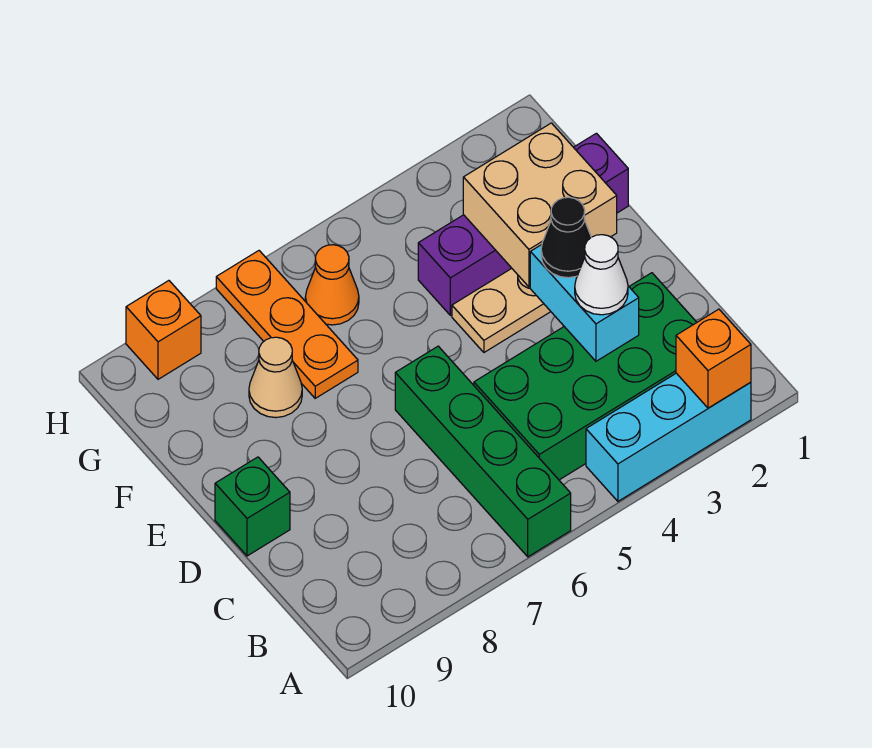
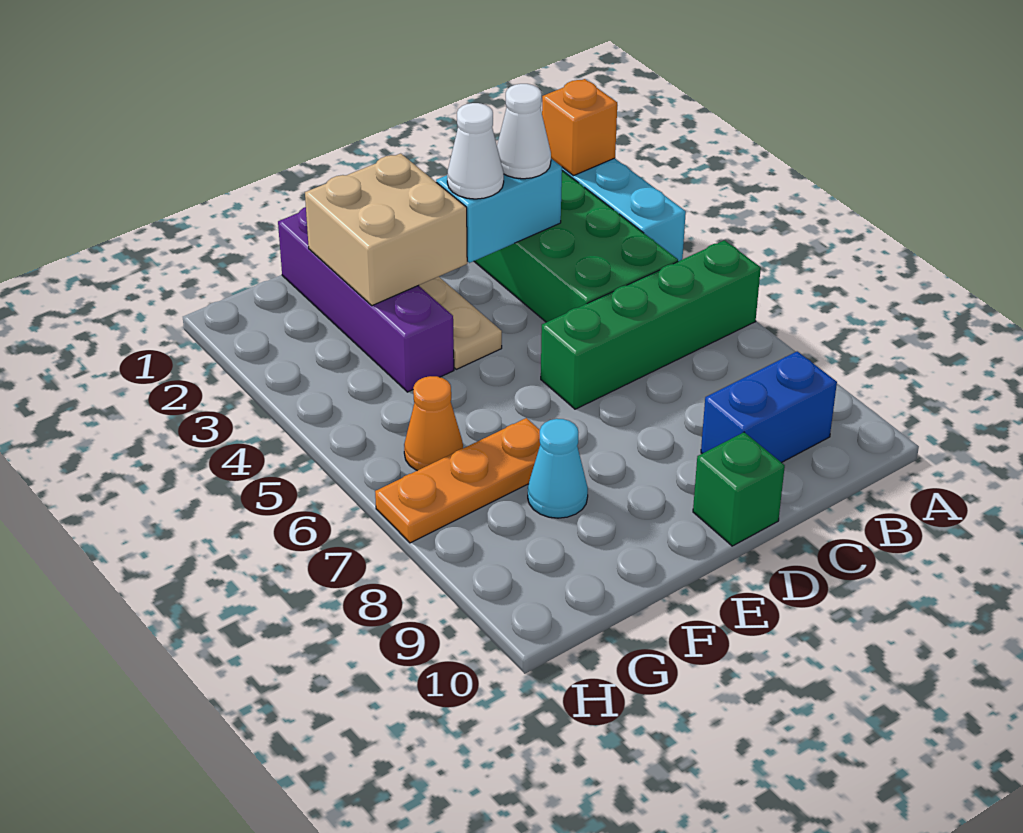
none -> blue brick B9:C9 level 1
black cone D3 level 3 -> white cone D3 level 3
tan cone F8 level 1 -> cyan cone F8 level 1
orange brick H9 level 1 -> none

